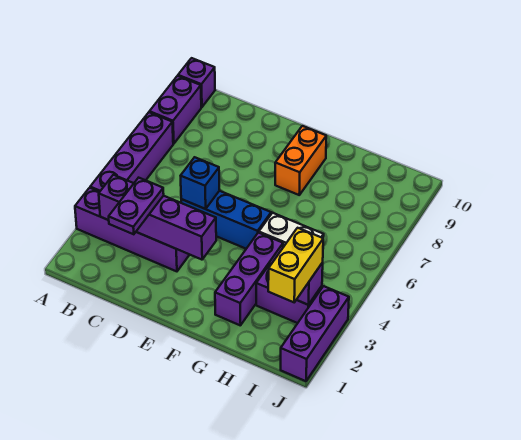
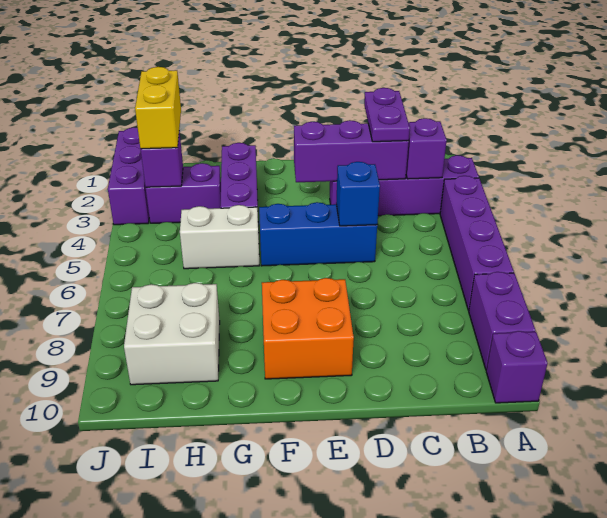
orange brick F8:F9 level 1 -> orange brick E8:F9 level 1
none -> white brick H8:I9 level 1

